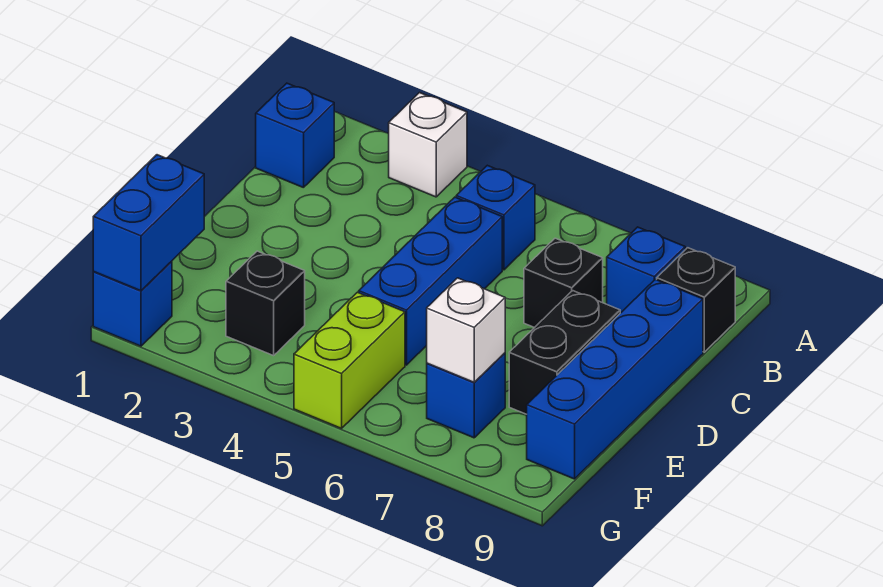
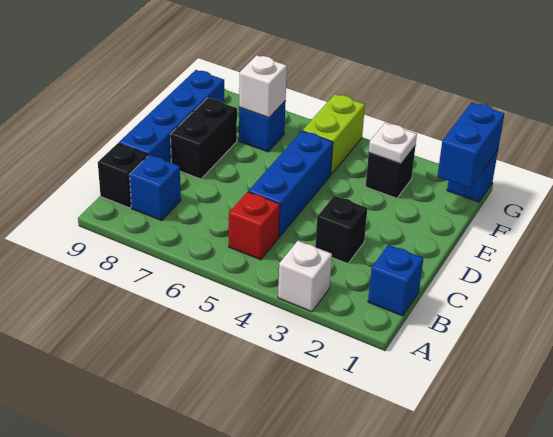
blue brick B5 level 1 -> red brick B5 level 1
black brick C7 level 1 -> black brick C3 level 1
none -> white plate F3 level 2

